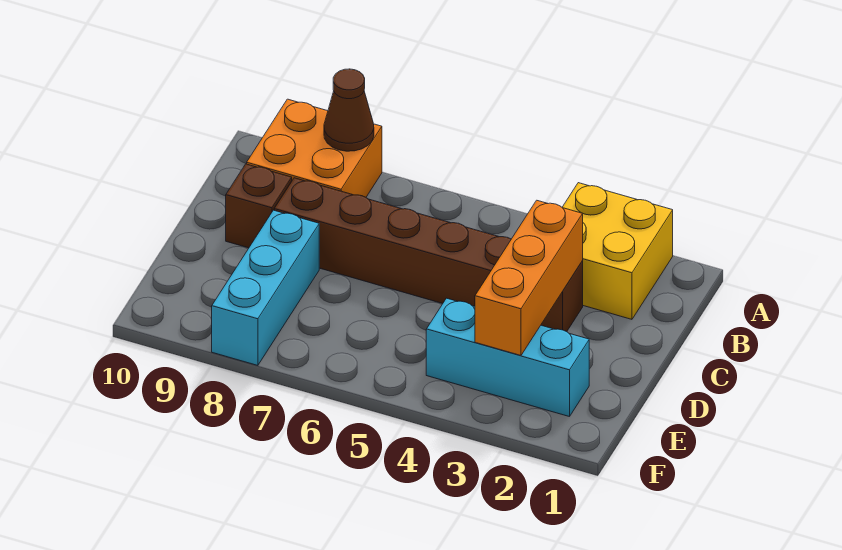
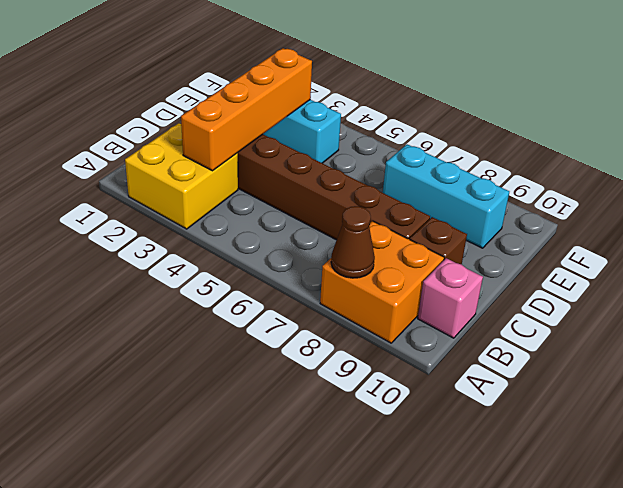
none -> pink brick B10 level 1
orange brick C3:E3 level 2 -> orange brick B3:E3 level 2
cyan brick D8:F8 level 1 -> cyan brick E7:E9 level 1

